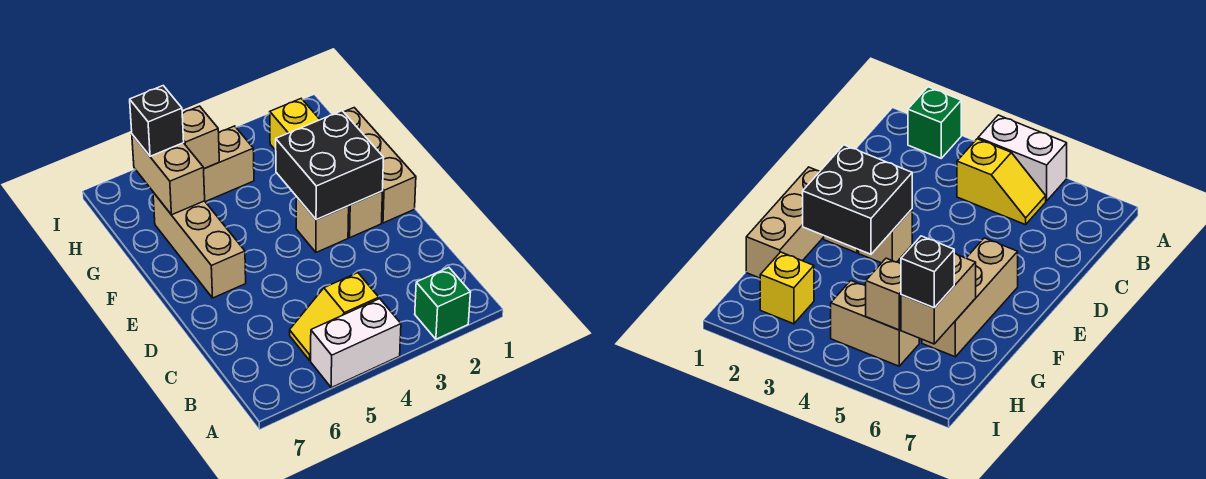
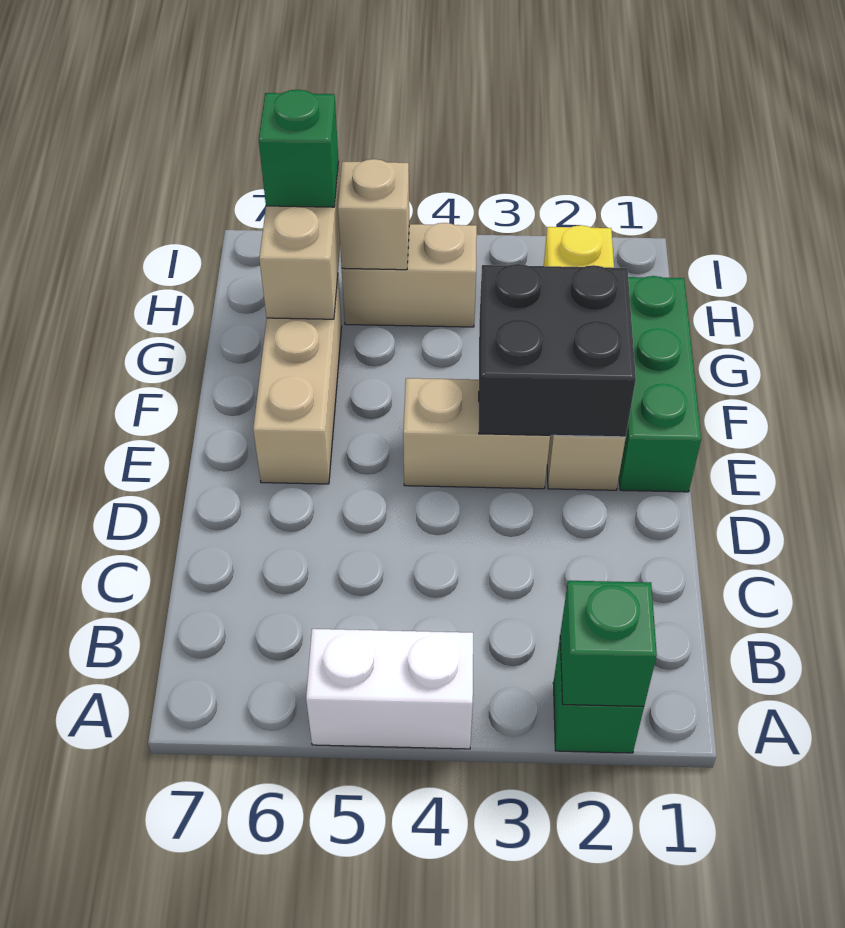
none -> green brick A2 level 2
yellow slope B4:B5 level 1 top 4 -> none
tan brick E1:G1 level 1 -> green brick E1:G1 level 1
tan brick E3 level 1 -> tan brick E3:E4 level 1
black brick H6 level 3 -> green brick H6 level 3

